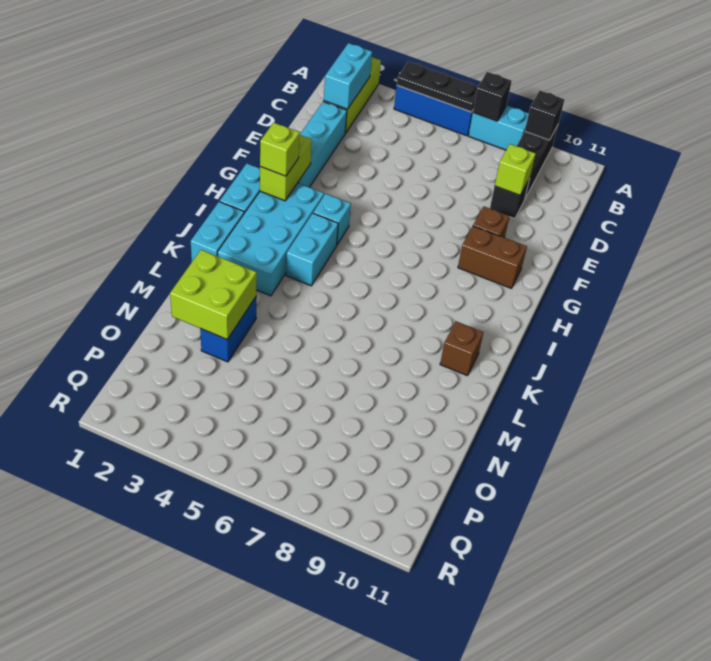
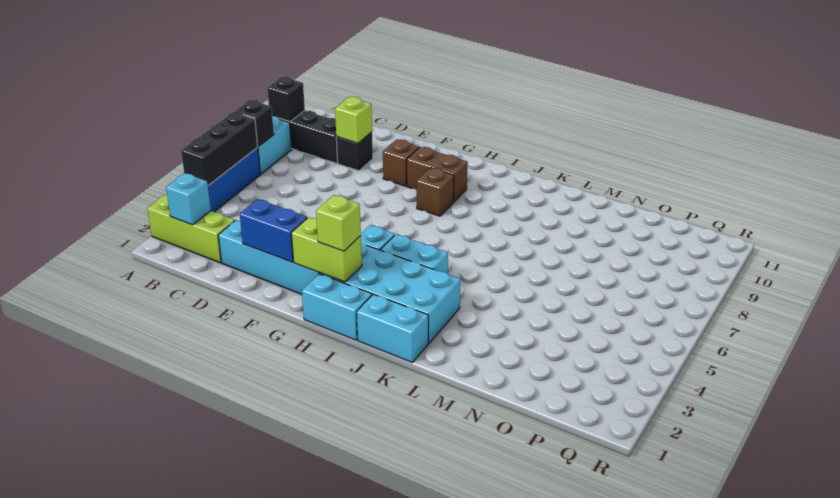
black plate A4:A6 level 2 -> black brick A4:A6 level 2
cyan brick B2:C2 level 2 -> cyan brick B2 level 2
brown brick G9:G10 level 1 -> brown brick G9:H9 level 1
brown brick K10 level 1 -> brown brick H8 level 1
lime brick M2:N3 level 2 -> none
blue brick M3:N3 level 1 -> blue brick E2:F2 level 2

